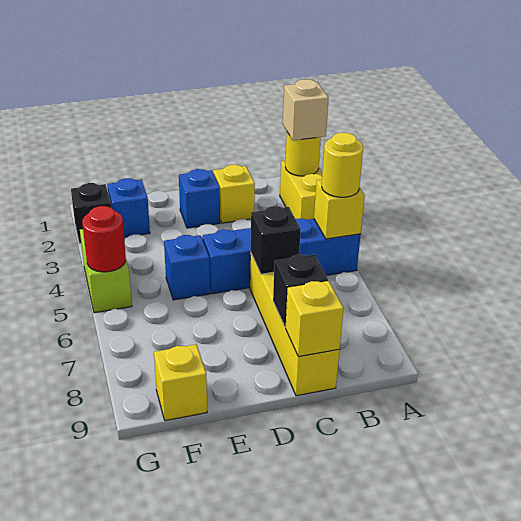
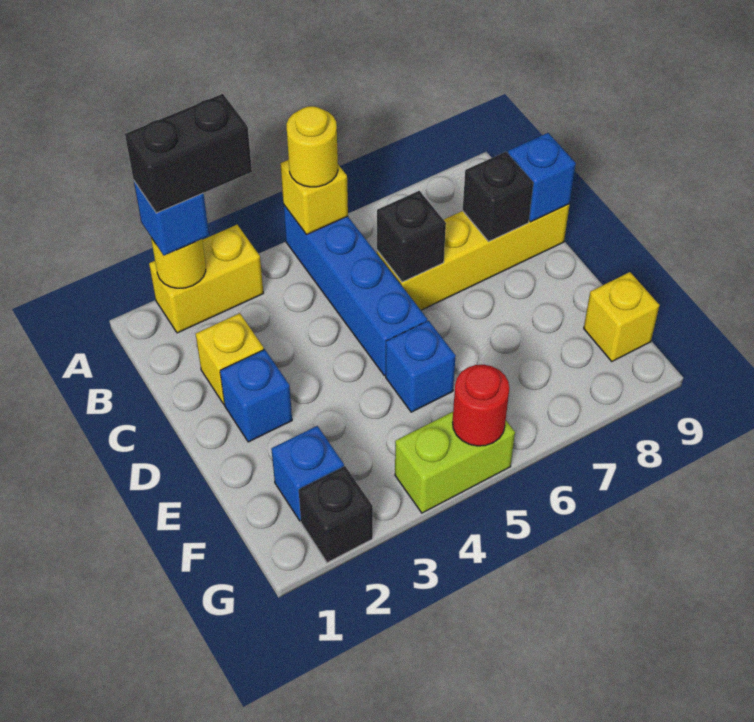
tan brick A2 level 3 -> blue brick A2 level 3
none -> black brick A2:A3 level 4
yellow brick C9 level 2 -> blue brick C9 level 2

